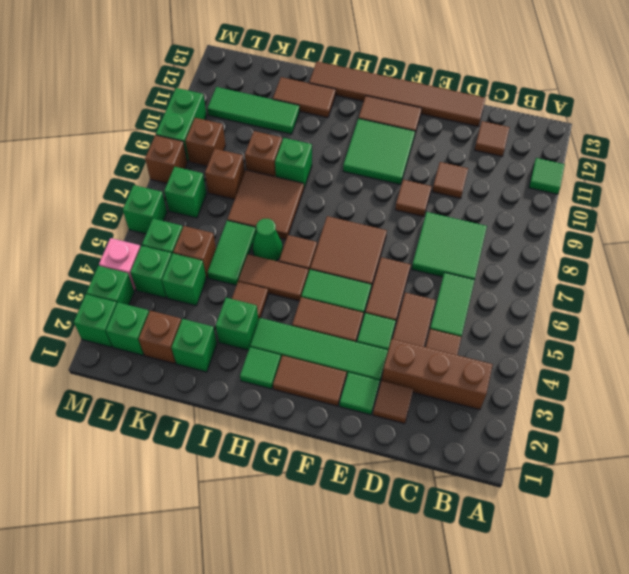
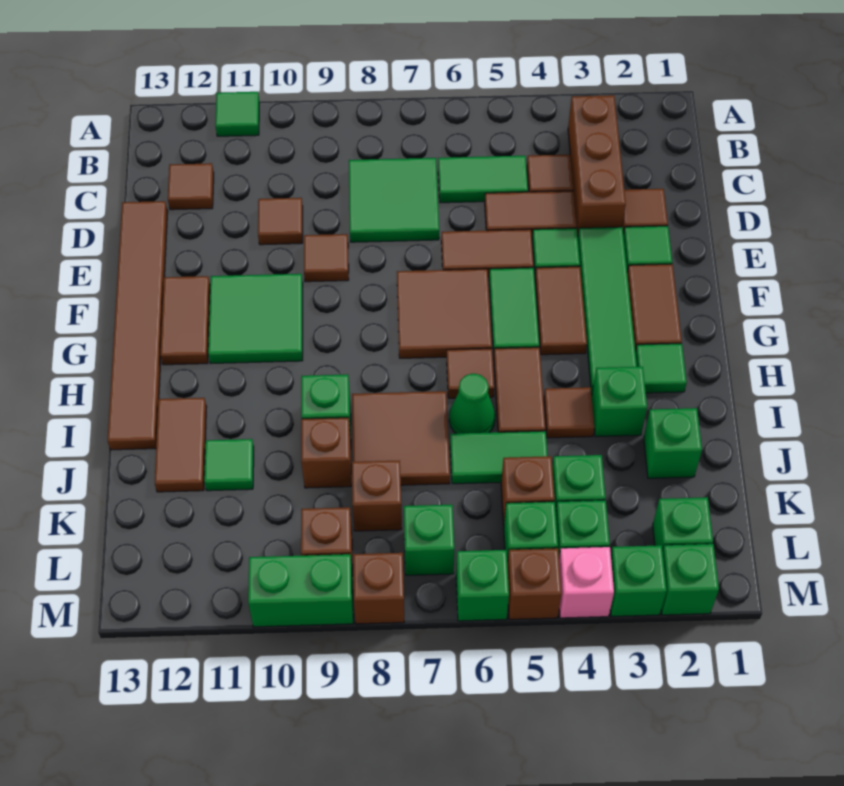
green tile J11:L11 level 1 -> green tile J11 level 1
brown brick K2 level 1 -> brown brick M5 level 1

